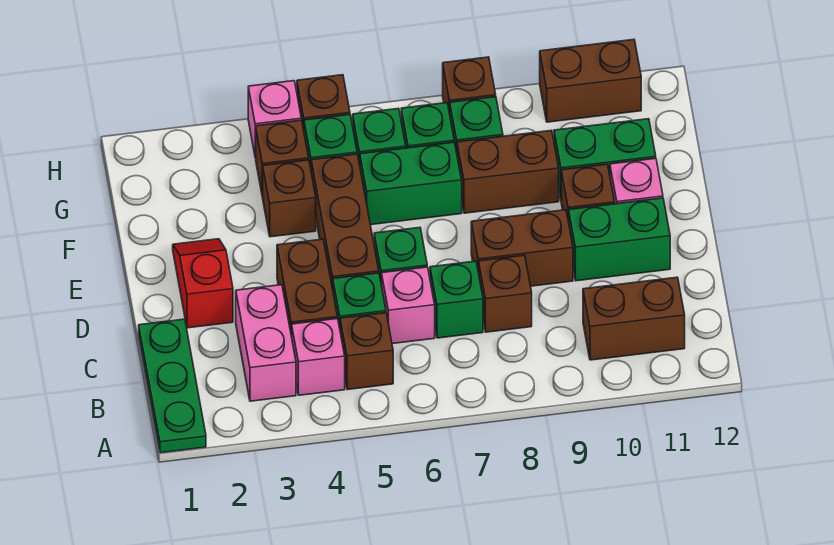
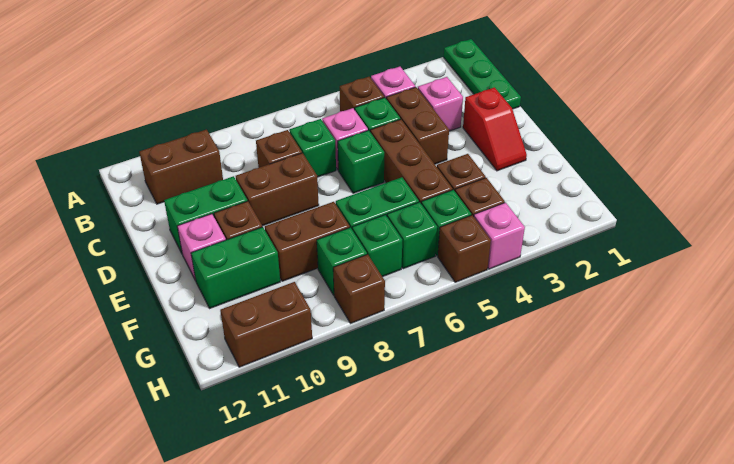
pink brick B3:C3 level 1 -> pink brick C3 level 1

